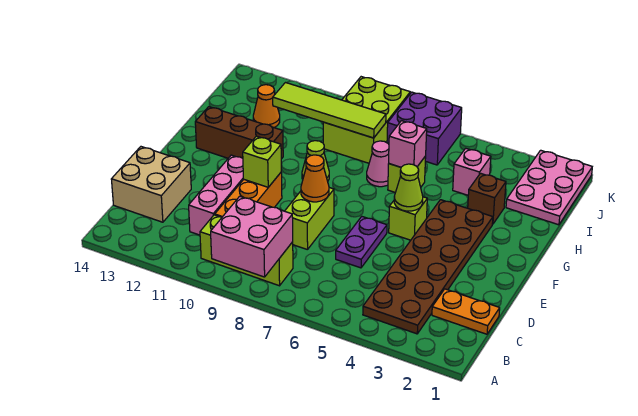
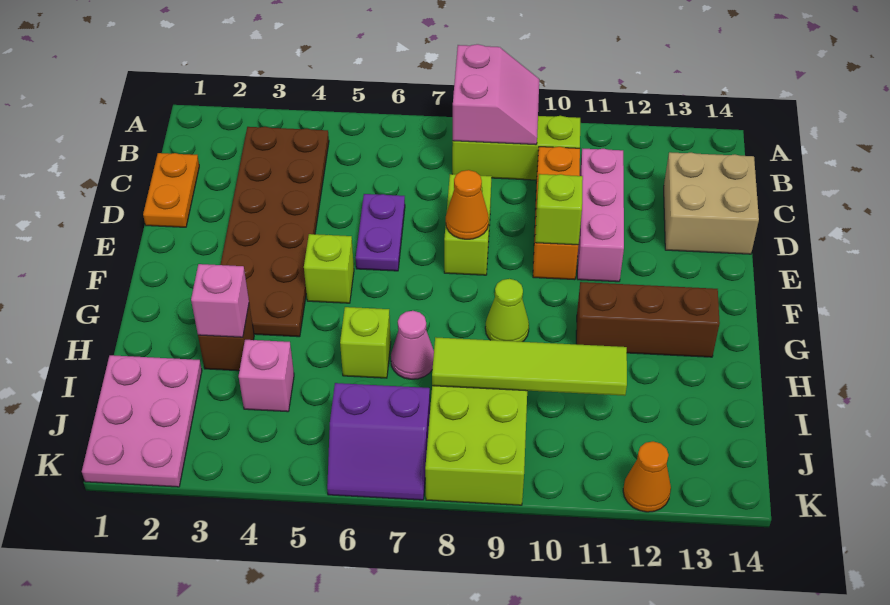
pink brick A8:B9 level 2 -> pink slope A8:B9 level 2 top 8
orange plate C1:C2 level 1 -> orange plate C1:D1 level 1
lime cone F5 level 2 -> none
pink brick H6 level 2 -> pink brick H3 level 2
orange cone I12 level 1 -> orange cone K12 level 1
purple brick J6:K7 level 1 -> purple slope J6:K7 level 1 top J

